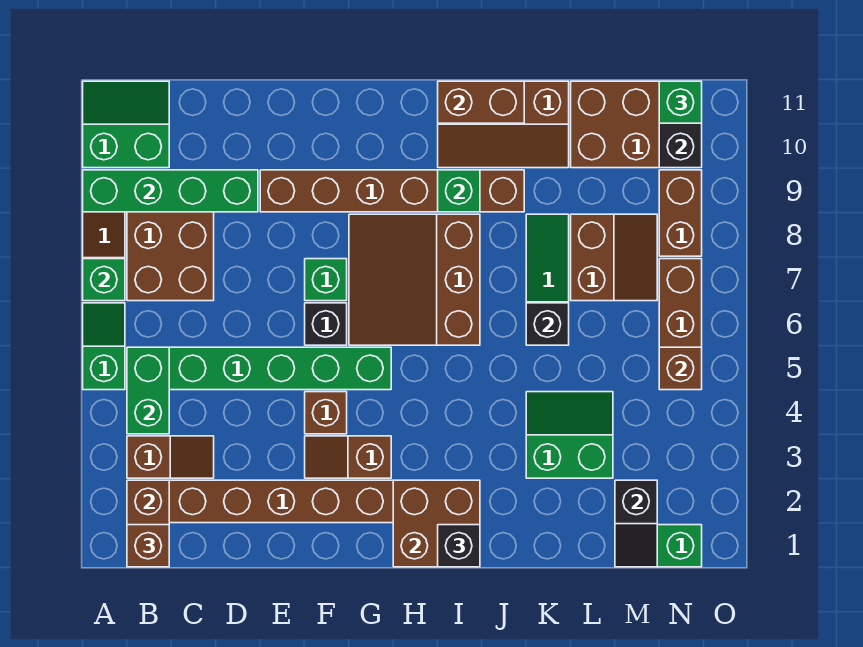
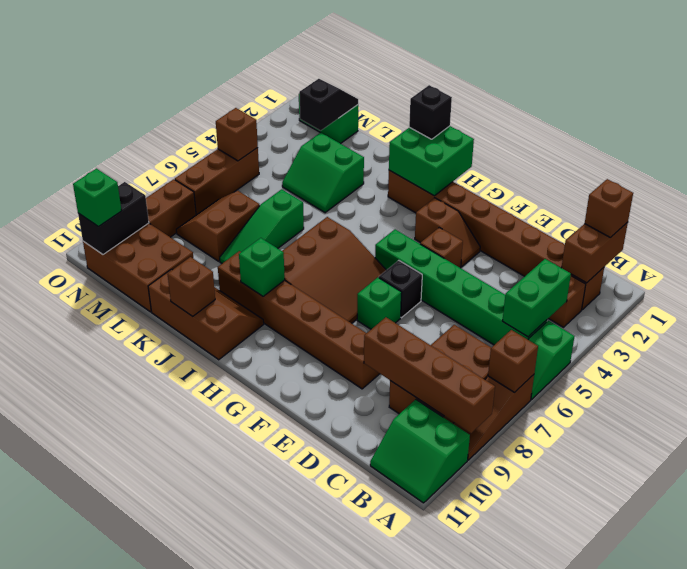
green brick A7 level 2 -> brown brick A7 level 2
green brick A9:D9 level 2 -> brown brick A9:D9 level 2
brown brick H1:I2 level 2 -> green brick H1:I2 level 2
brown brick I11:J11 level 2 -> brown brick J11 level 2
black brick K6 level 2 -> none

